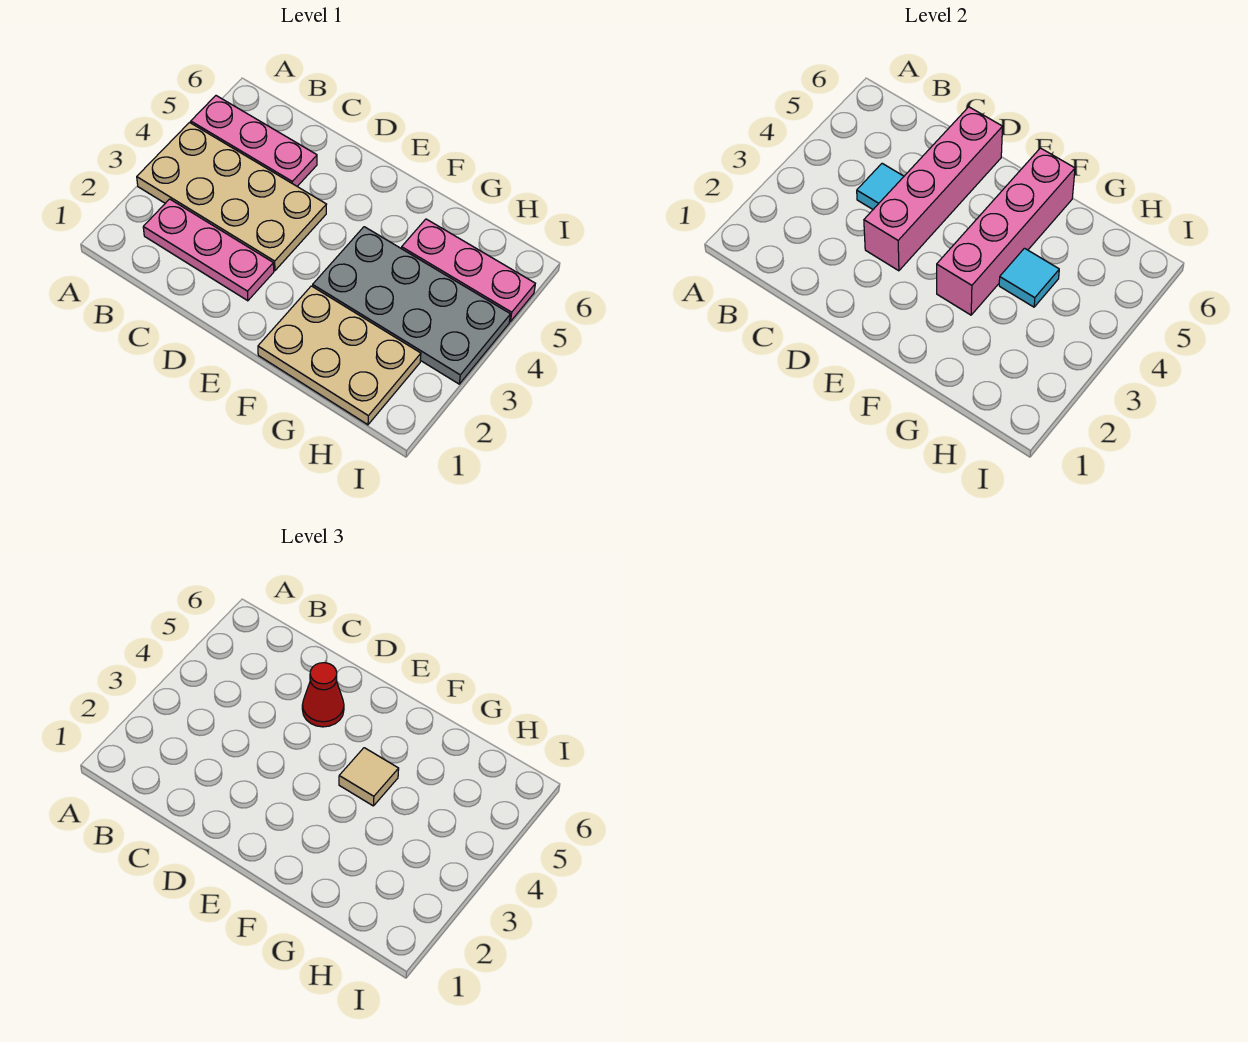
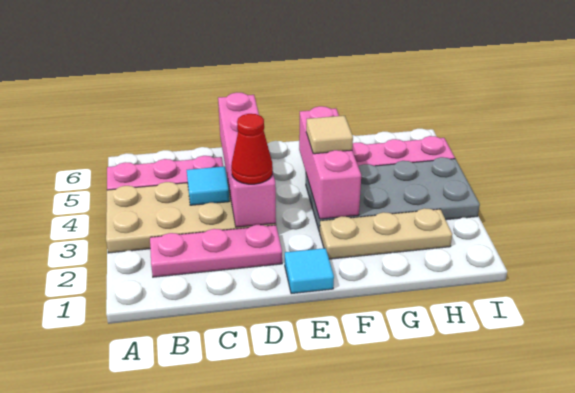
red cone D5 level 3 -> red cone D3 level 3
tan plate F1:H2 level 1 -> tan plate F2:H2 level 1
pink brick F3:F6 level 2 -> pink brick F3:F5 level 2
cyan tile G4 level 2 -> cyan tile E1 level 1

